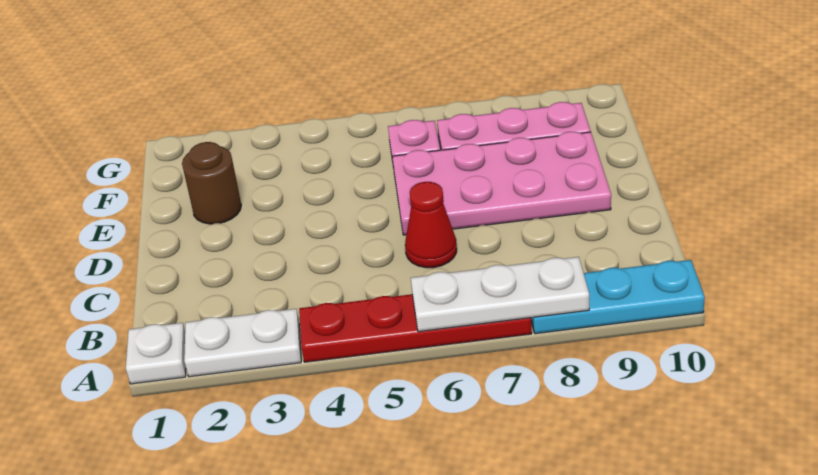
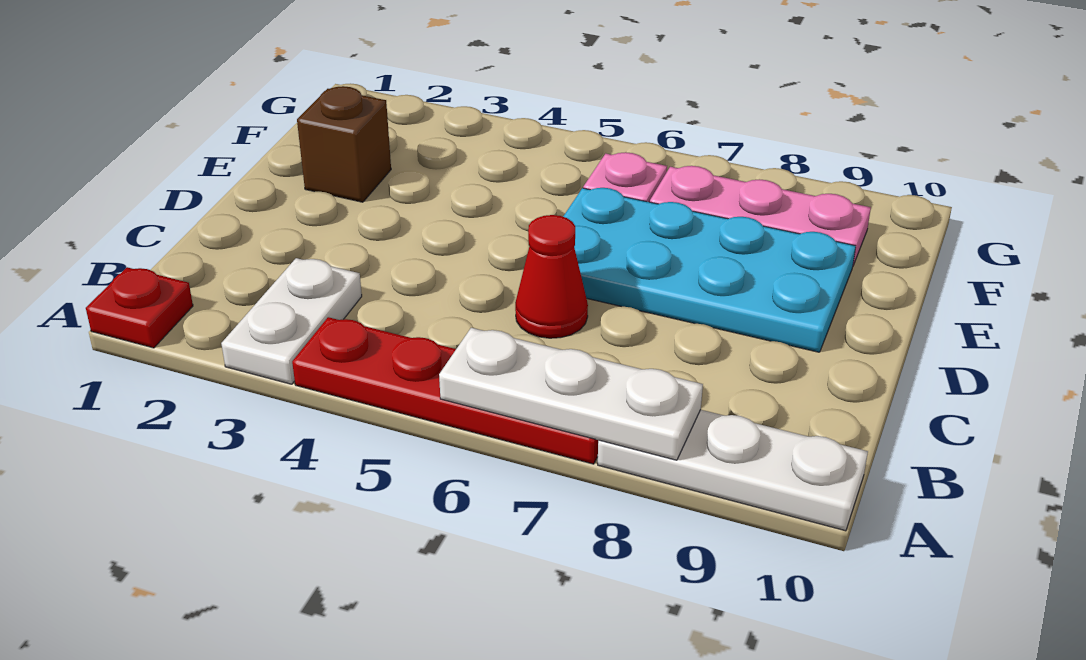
white plate A1 level 1 -> red plate A1 level 1
white plate A2:A3 level 1 -> white plate A3:B3 level 1
cyan plate A8:A10 level 1 -> white plate A8:A10 level 1
pink plate D6:E9 level 1 -> cyan plate D6:E9 level 1
brown round brick E2 level 1 -> brown brick E2 level 1

